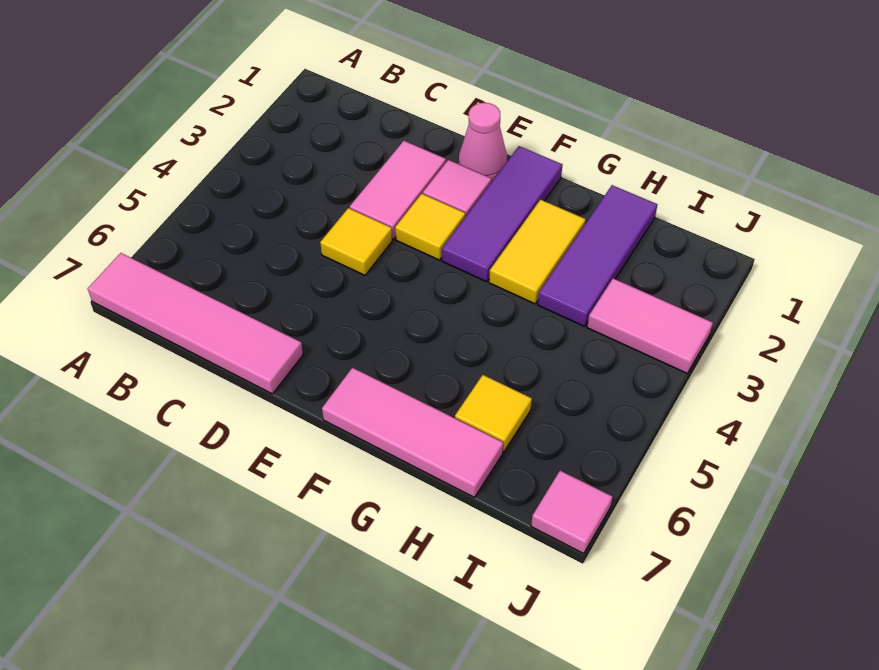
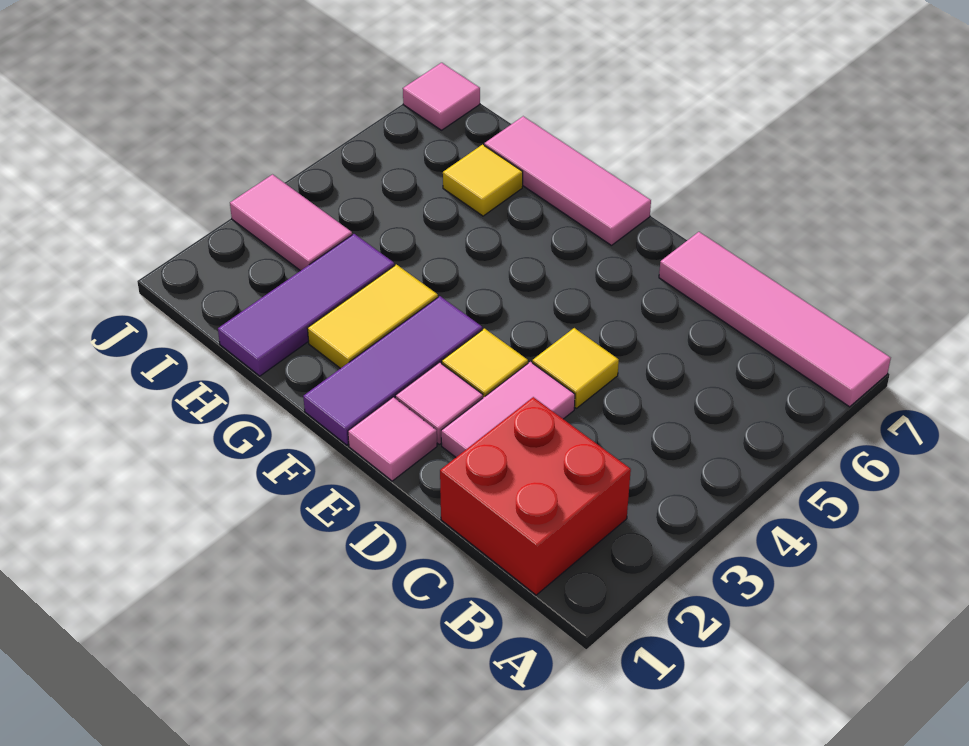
none -> red brick B1:C2 level 1
pink cone E1 level 1 -> pink tile E1 level 1

